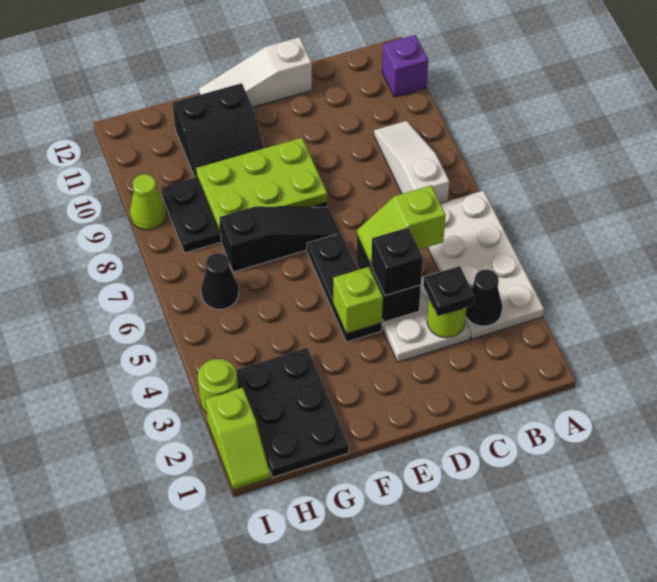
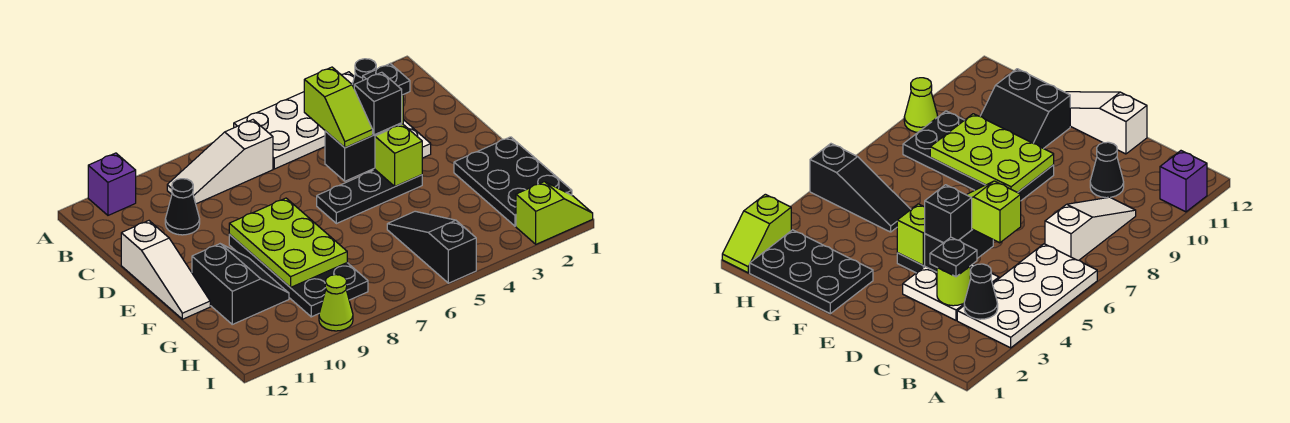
black slope E7:G7 level 1 top G -> black slope G5:I5 level 1 top I
black plate G1:H3 level 1 -> black plate F1:H2 level 1
black cone H6 level 1 -> black cone C10 level 1
lime round brick I3 level 1 -> none

